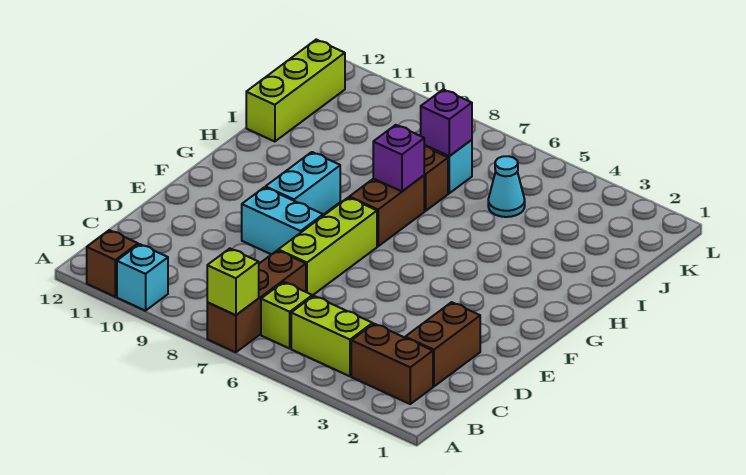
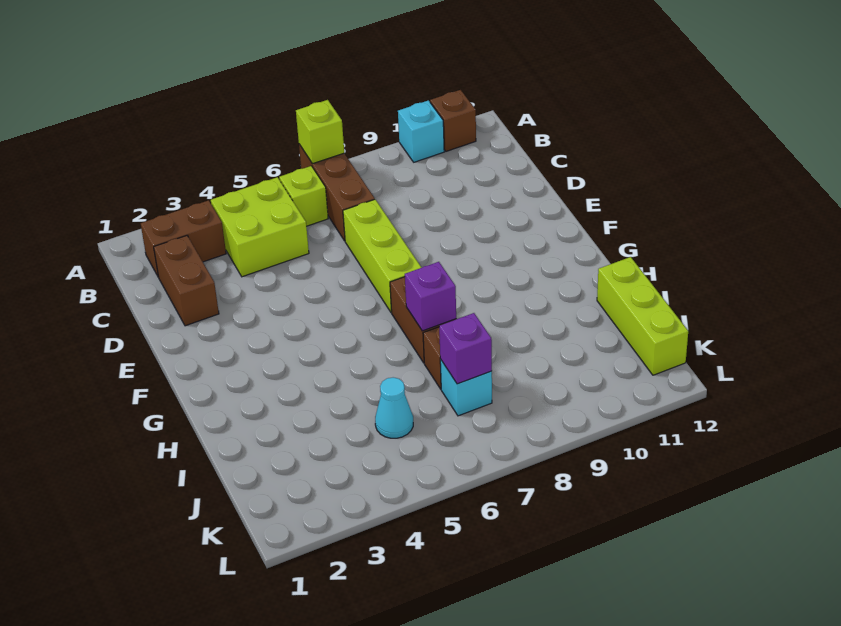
lime brick B4:B5 level 1 -> lime brick B4:C5 level 1
cyan brick E8:E9 level 1 -> none
cyan brick F9:G9 level 1 -> none

